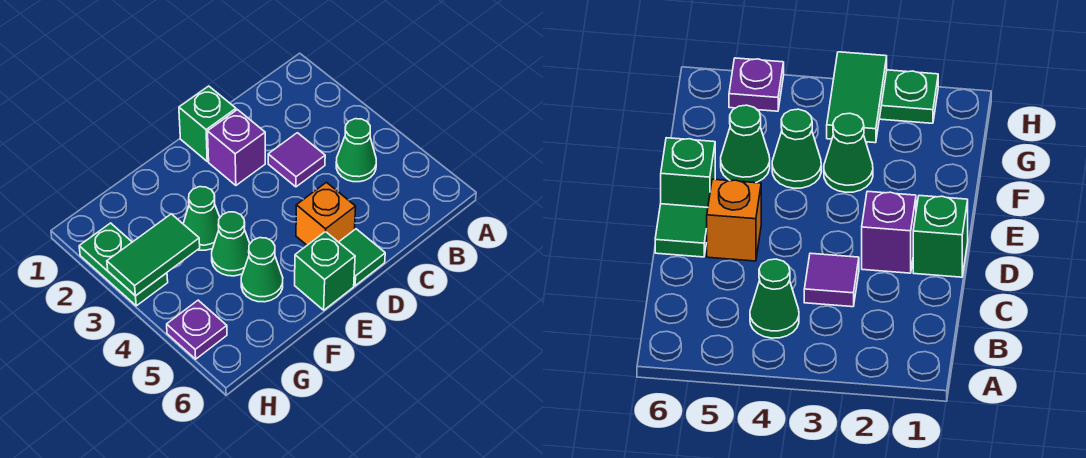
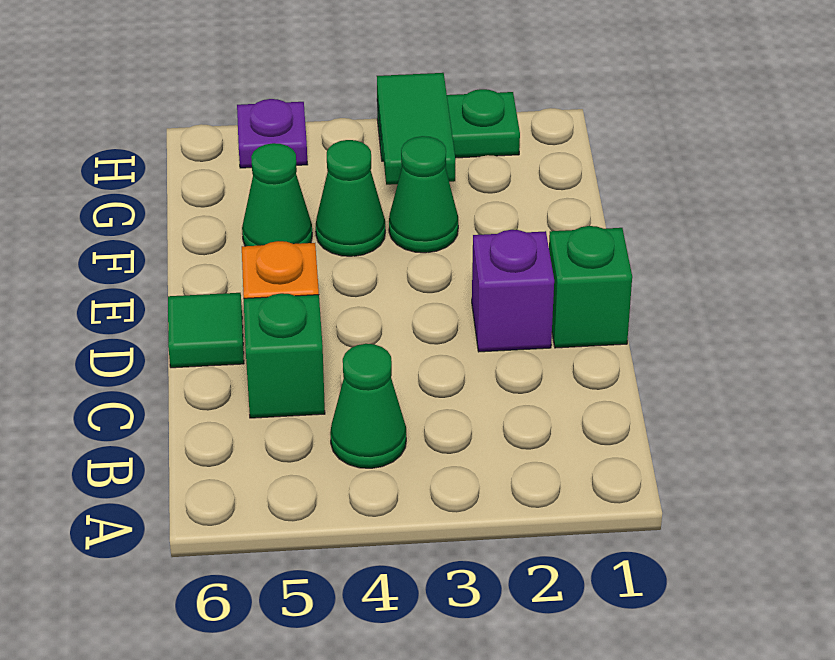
purple tile C3 level 1 -> none
green brick E6 level 1 -> green brick C5 level 1

